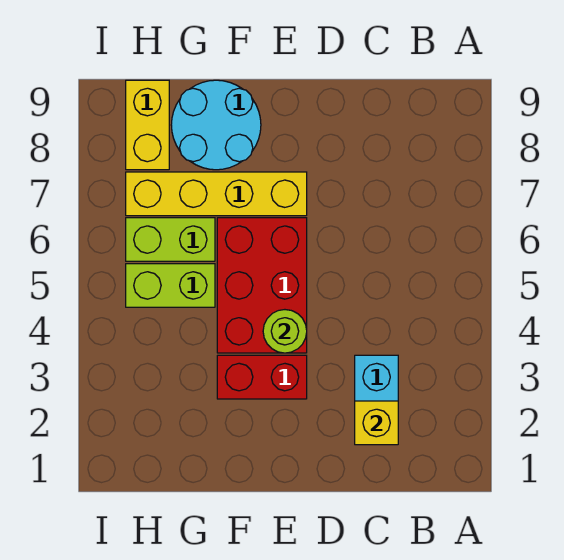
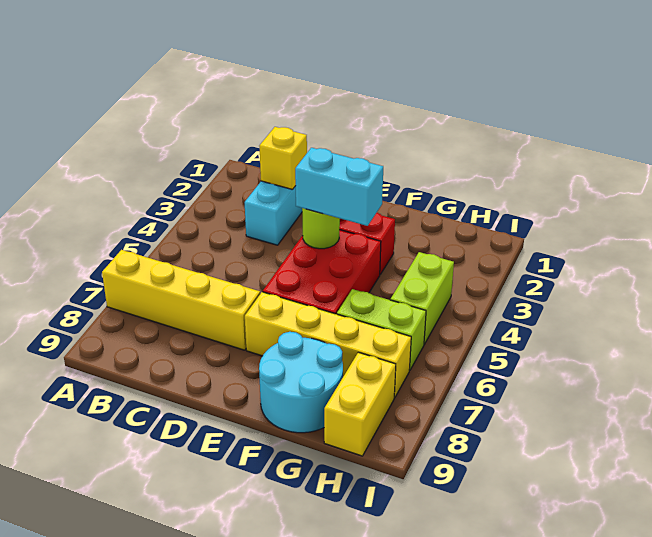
none -> yellow brick A7:D7 level 1
none -> cyan brick E4:F4 level 3
lime brick G5:H5 level 1 -> lime brick H4:H5 level 1

